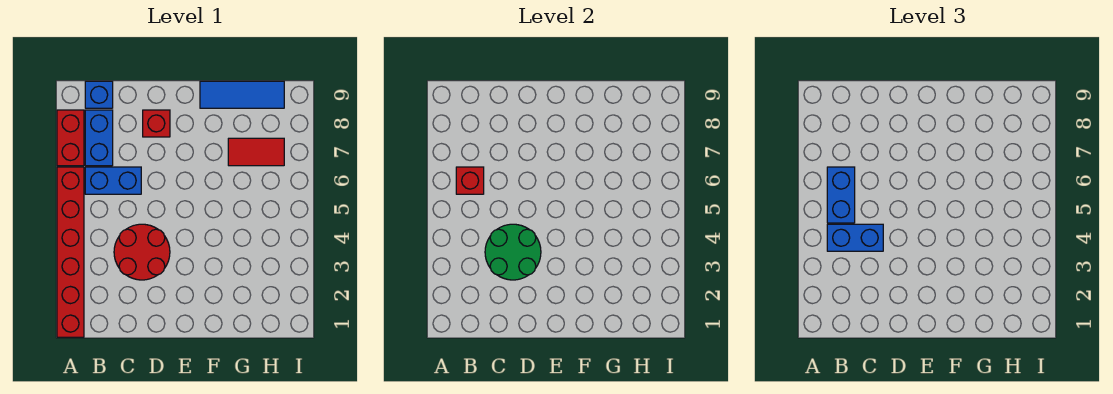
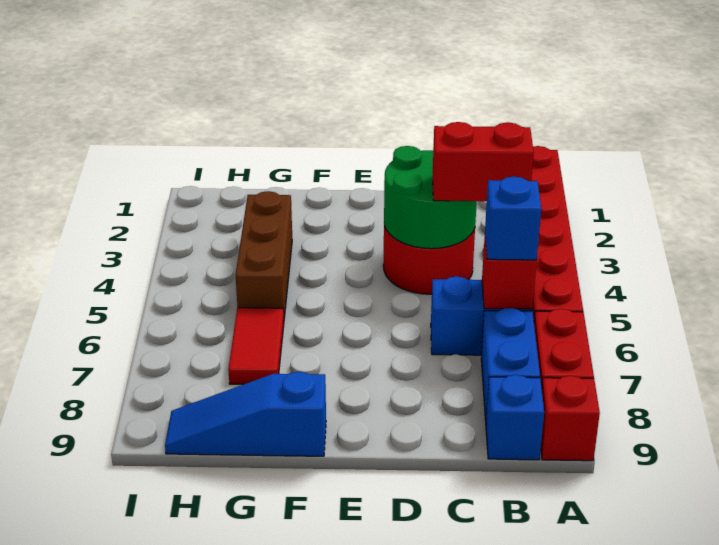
blue brick B4:C4 level 3 -> red brick B4:C4 level 3
blue brick B5:B6 level 3 -> blue brick B6 level 3
red brick D8 level 1 -> red brick A9 level 1
blue tile F9:H9 level 1 -> blue slope F9:H9 level 1 top F
none -> brown brick G3:G5 level 1
red tile G7:H7 level 1 -> red tile G6:G7 level 1

